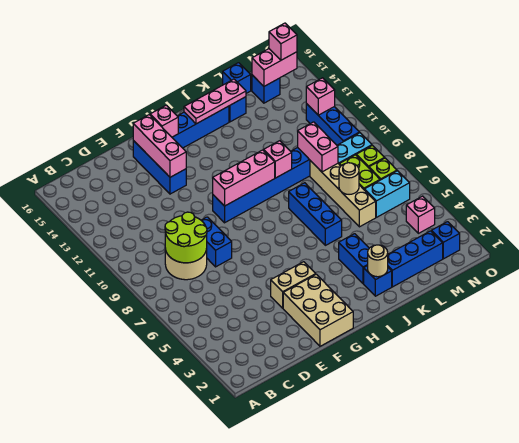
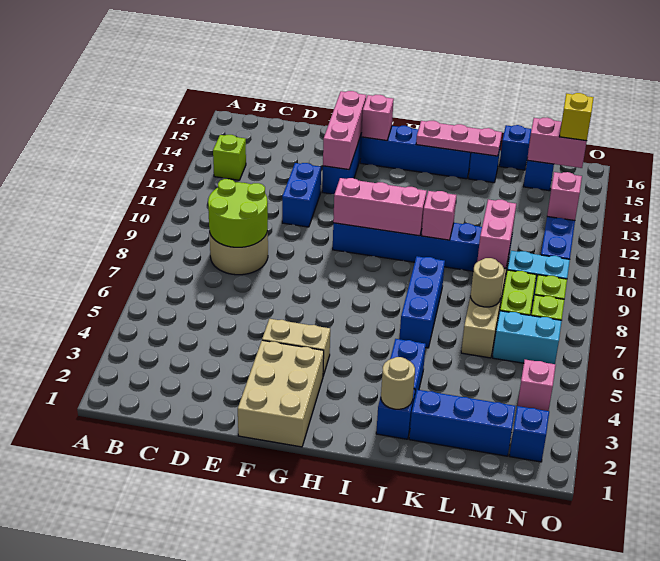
none -> lime brick B13 level 1
blue brick E8:E9 level 1 -> blue brick E11:E12 level 1
pink brick N15 level 3 -> yellow brick N15 level 3

